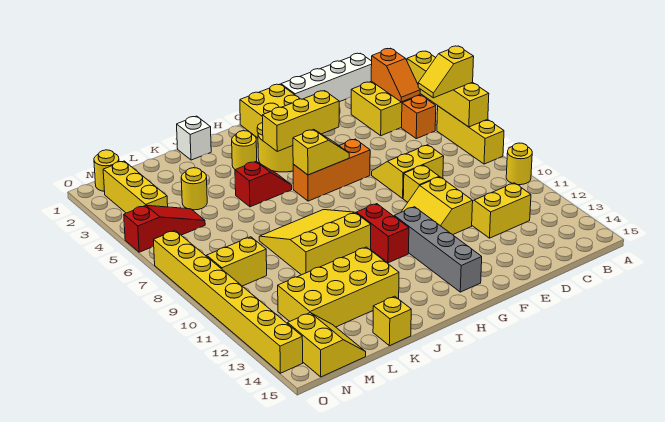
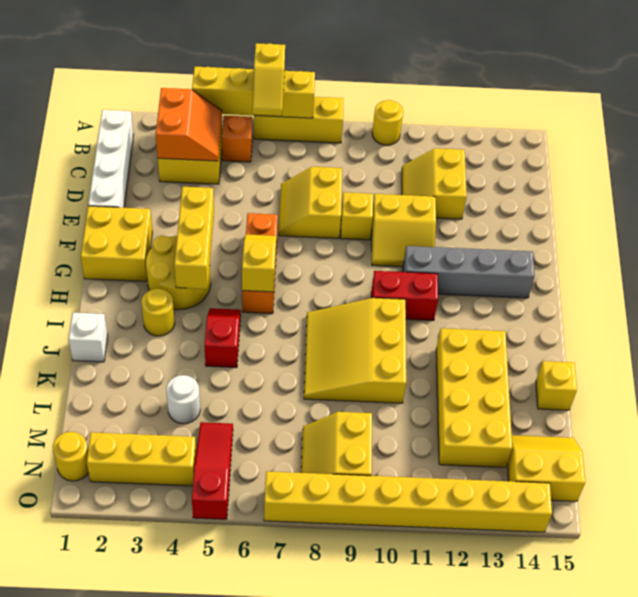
orange slope B3:B4 level 2 top 3 -> orange slope B3:C4 level 2 top 3
yellow round brick L4 level 1 -> white round brick L4 level 1

